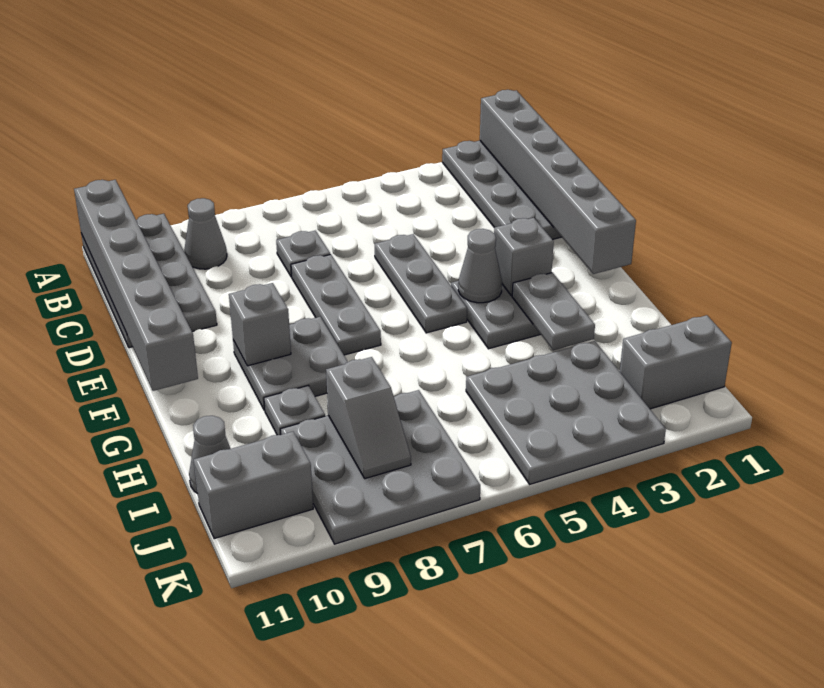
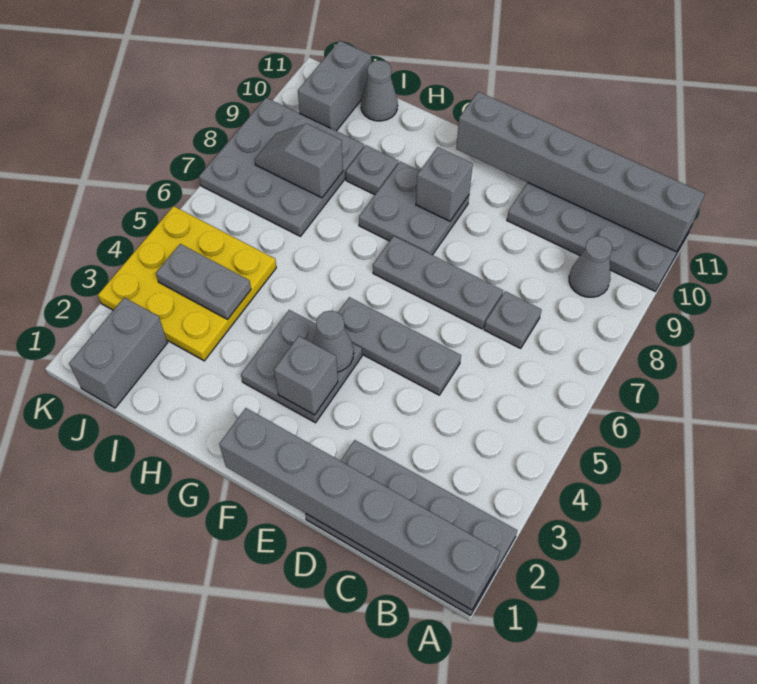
grey plate G3:H3 level 2 -> grey plate I4:J4 level 2
grey plate I3:K5 level 1 -> yellow plate I3:K5 level 1

